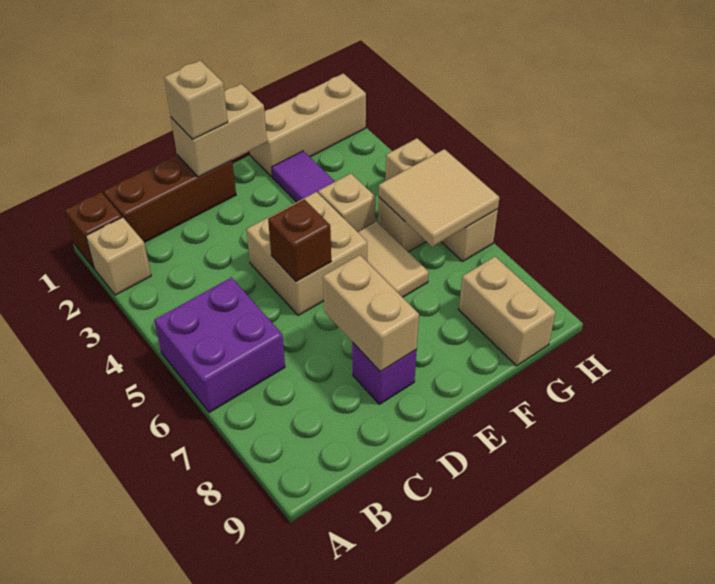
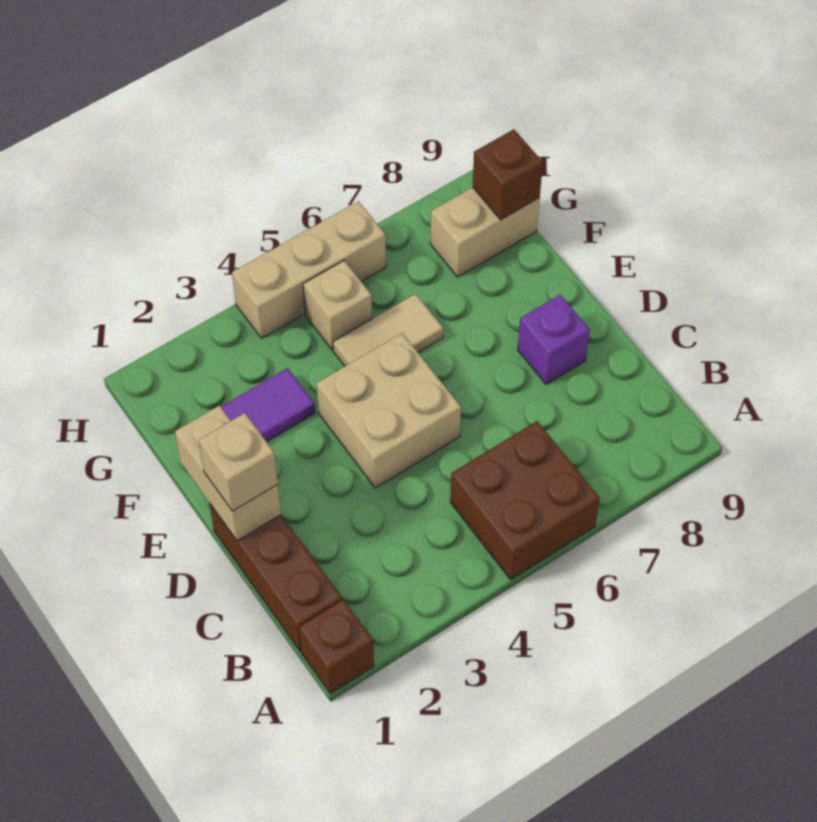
tan brick A2 level 1 -> none
purple brick A5:B6 level 1 -> brown brick A5:B6 level 1
brown brick D5 level 2 -> brown brick G9 level 2
tan brick D7:D8 level 2 -> none
tan brick F1:H1 level 1 -> none
tan brick F4 level 1 -> none
tan tile G5:H6 level 2 -> none

